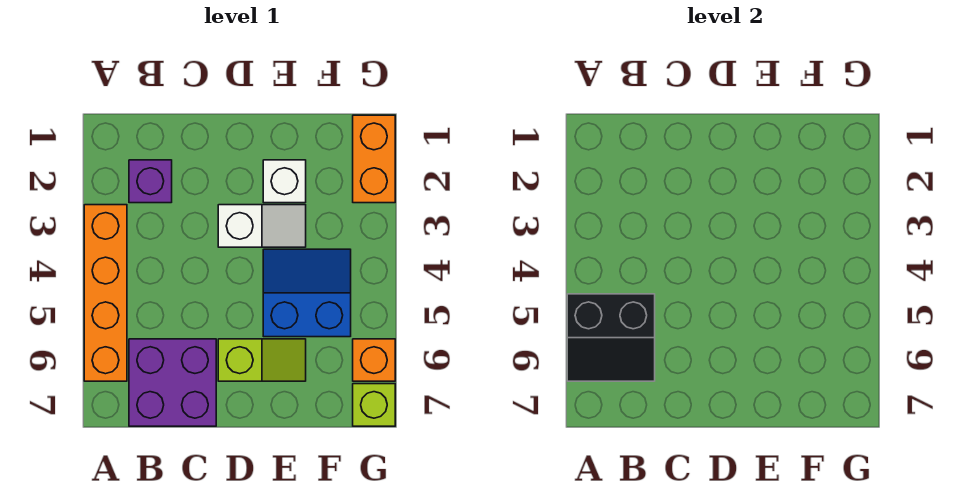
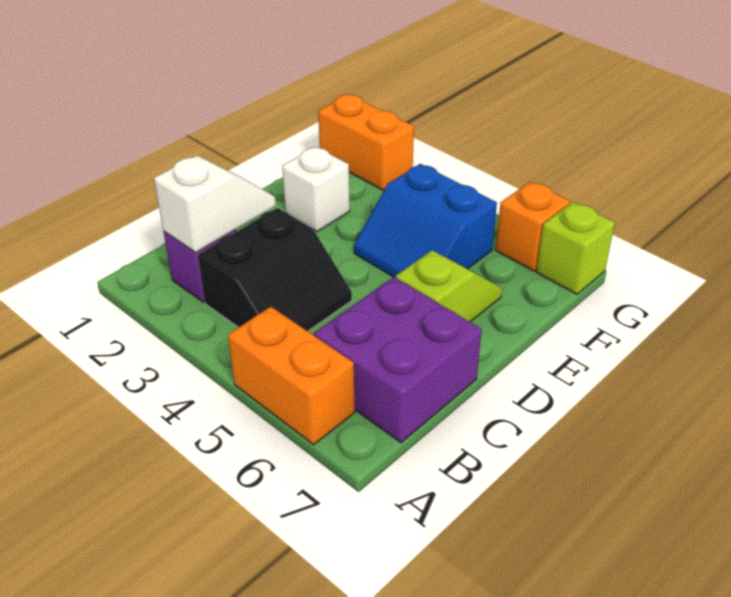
orange brick A3:A6 level 1 -> orange brick A5:A6 level 1
black slope A5:B6 level 2 top 5 -> black slope B3:C4 level 1 top 3
white slope D3:E3 level 1 top D -> white slope B2:C2 level 2 top B
blue slope E4:F5 level 1 top 5 -> blue slope E4:F5 level 1 top F

